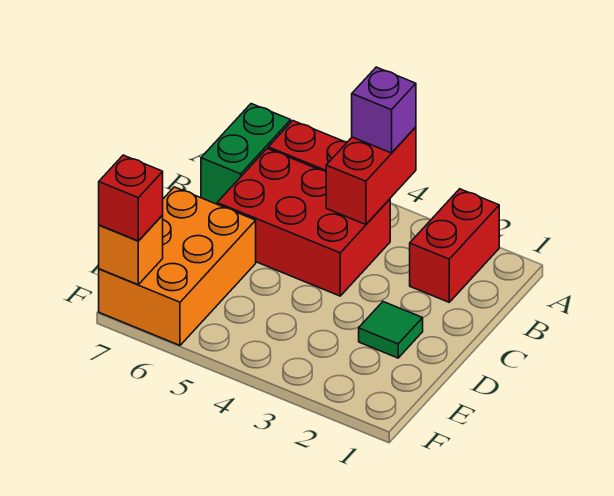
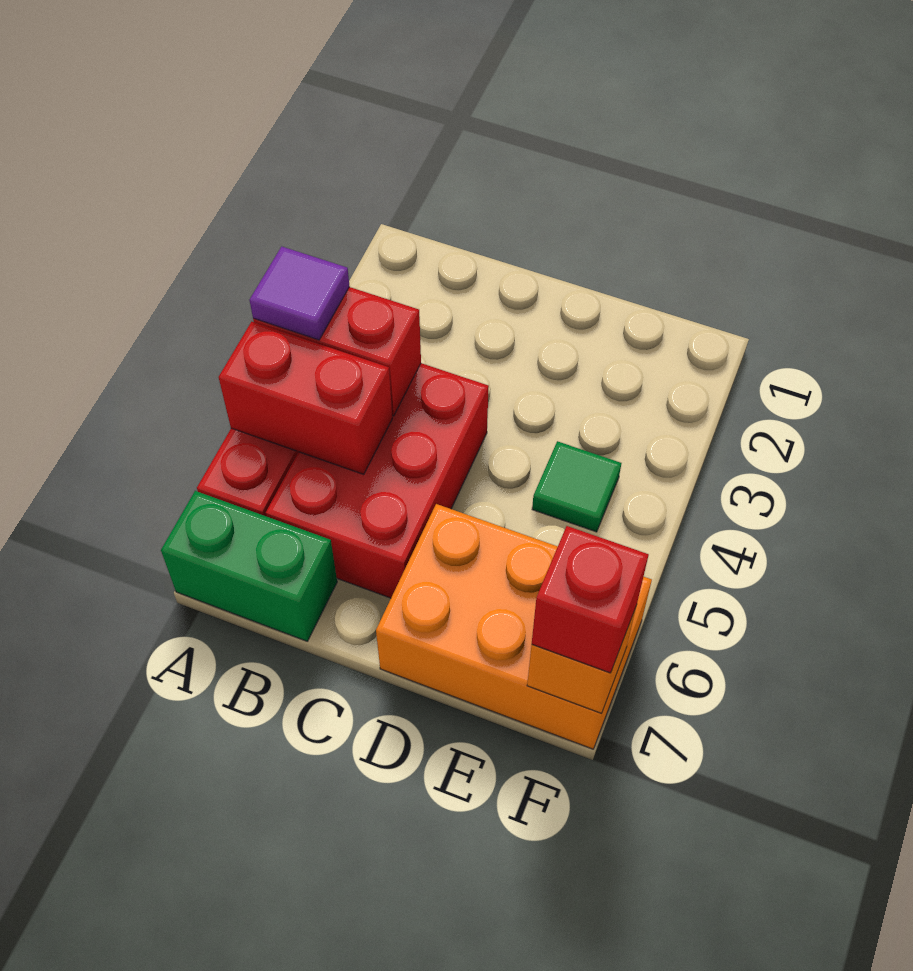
red brick A2:B2 level 1 -> red brick A5:B5 level 2
purple brick A4 level 3 -> purple tile A4 level 3
green tile D2 level 1 -> green tile E4 level 1

